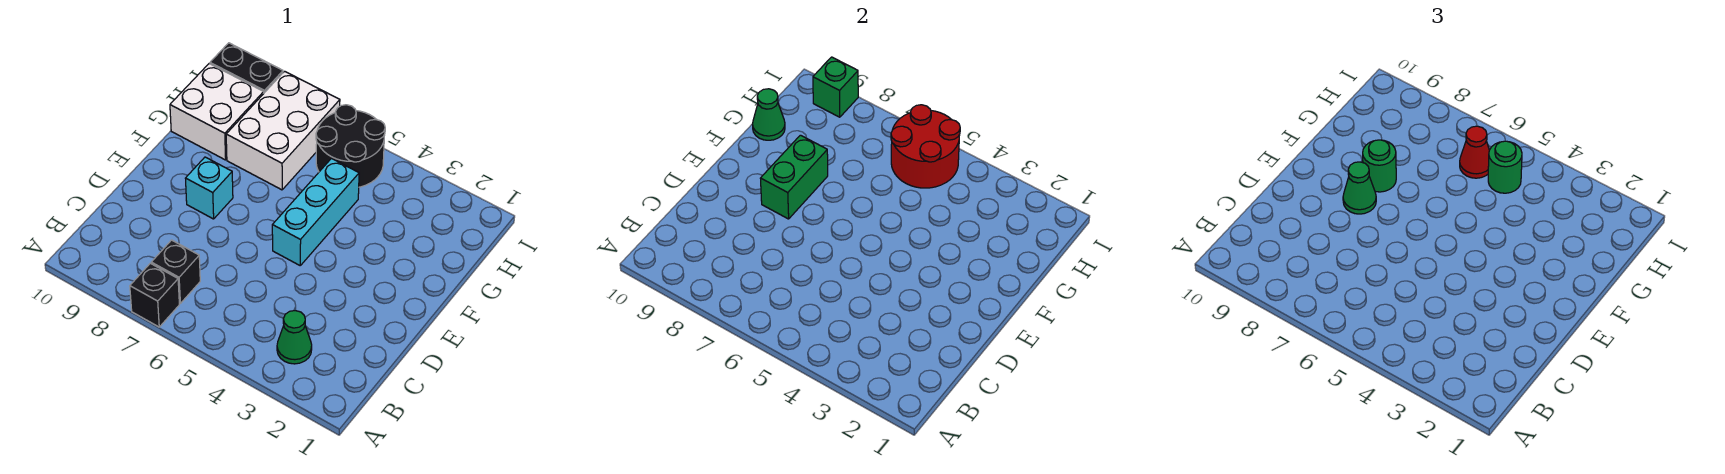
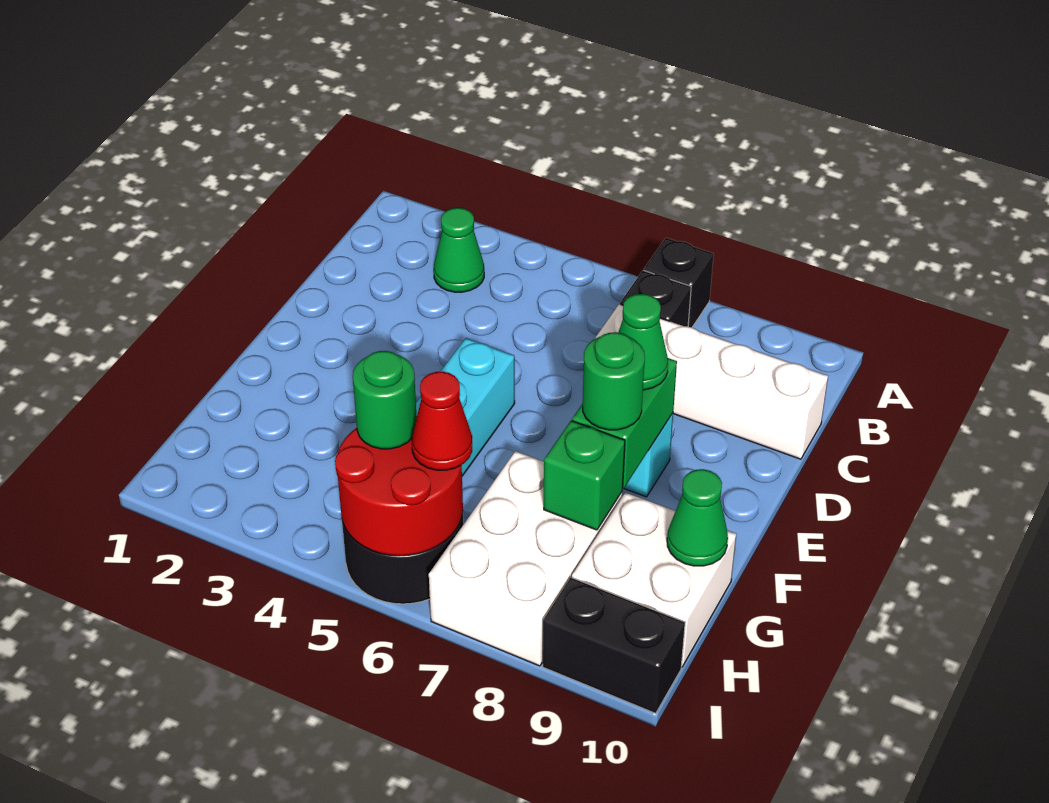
none -> white brick C7:C10 level 1
green brick I9 level 2 -> green brick G8 level 2

